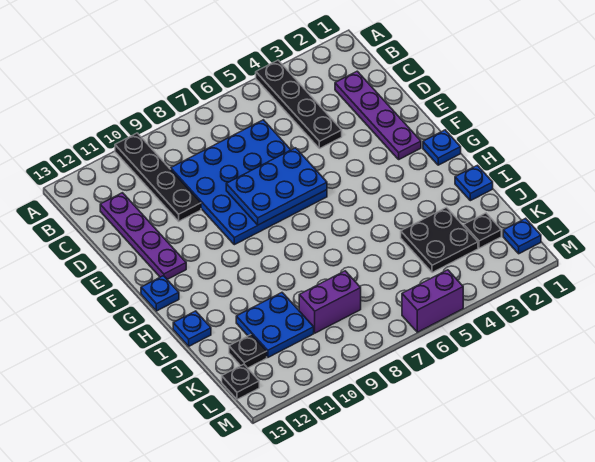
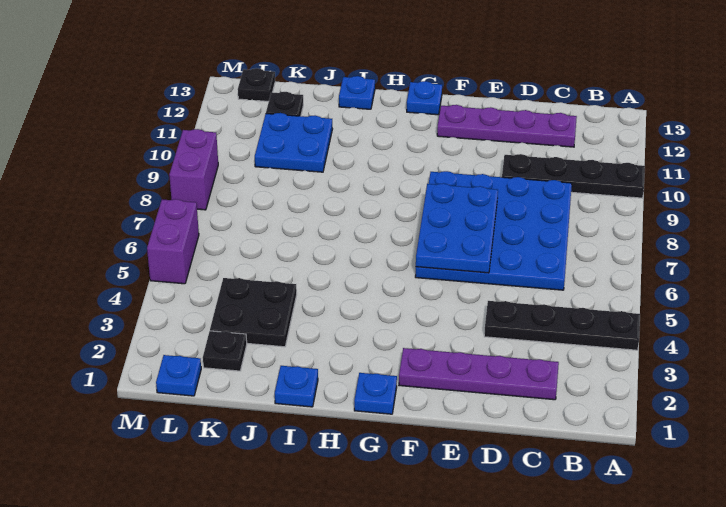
purple brick K8:K9 level 1 -> purple brick M8:M9 level 1

